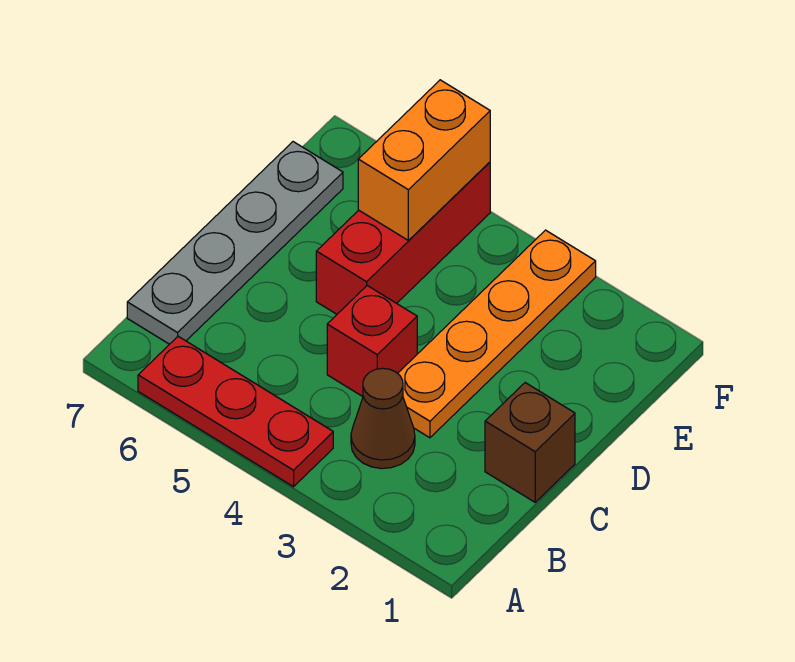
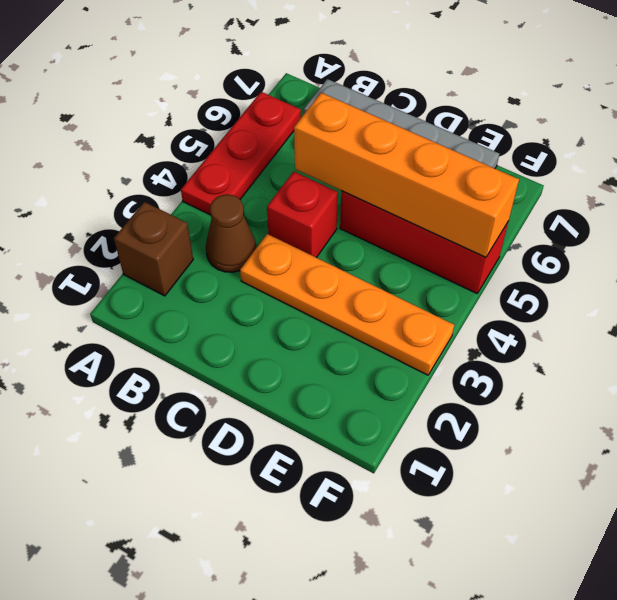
brown brick C1 level 1 -> brown brick A2 level 1
orange brick E5:F5 level 2 -> orange brick C5:F5 level 2

